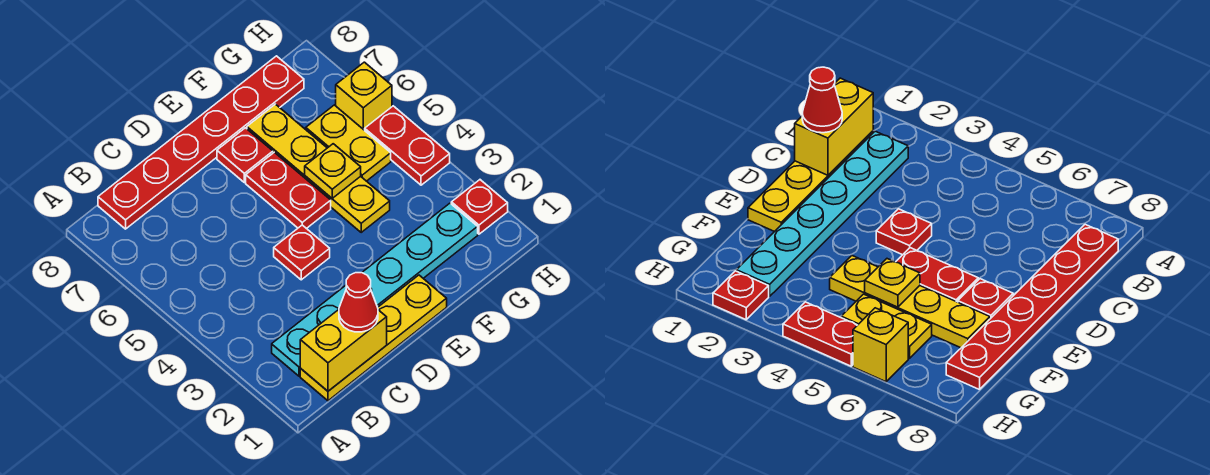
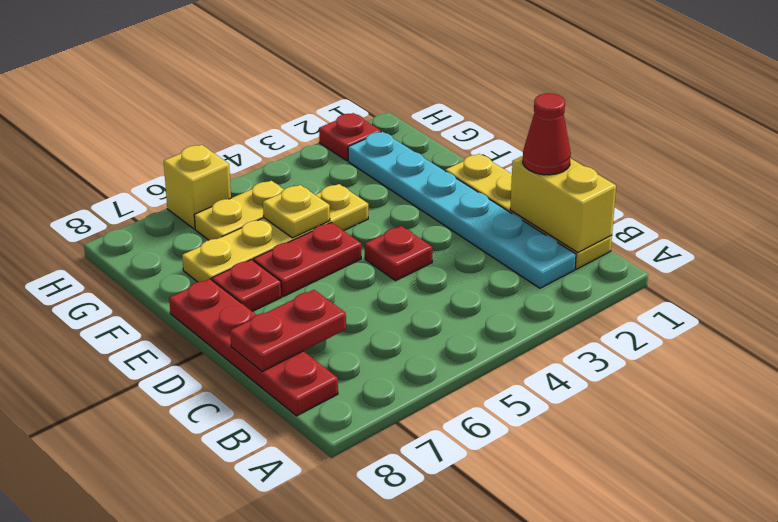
red plate B8:G8 level 1 -> red plate B8:E8 level 1
red plate H4:H5 level 1 -> red plate C7:C8 level 2

